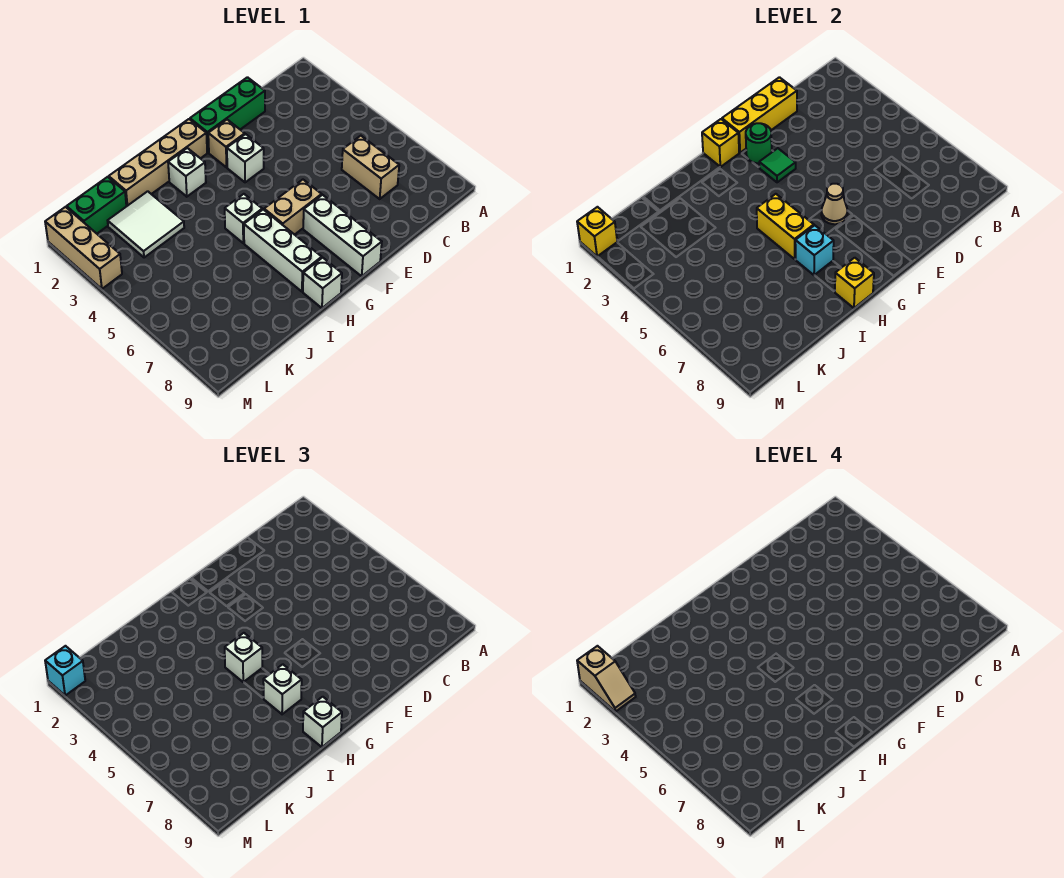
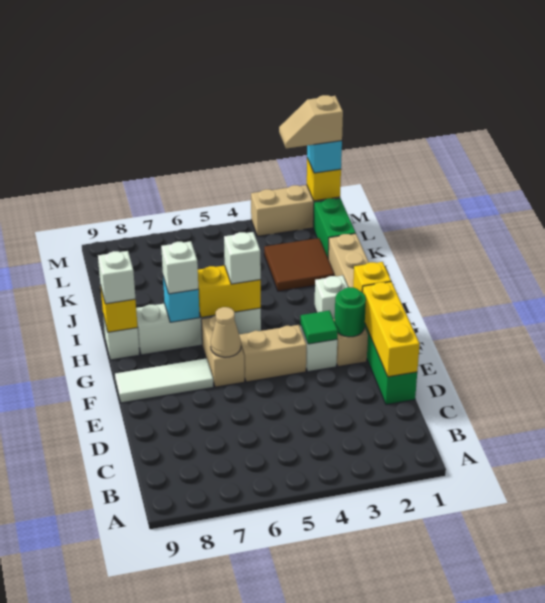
tan brick C6:C7 level 1 -> tan brick F4:F5 level 1
white brick F7:F9 level 1 -> white tile F7:F9 level 1
white tile J2:K3 level 1 -> brown tile J2:K3 level 1

